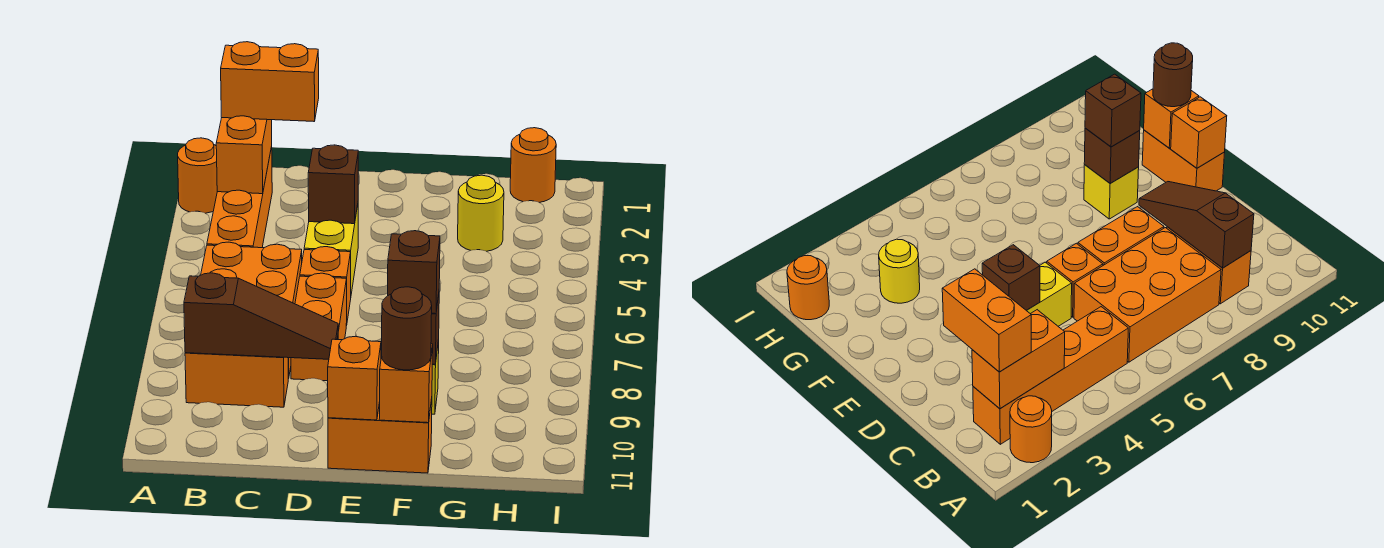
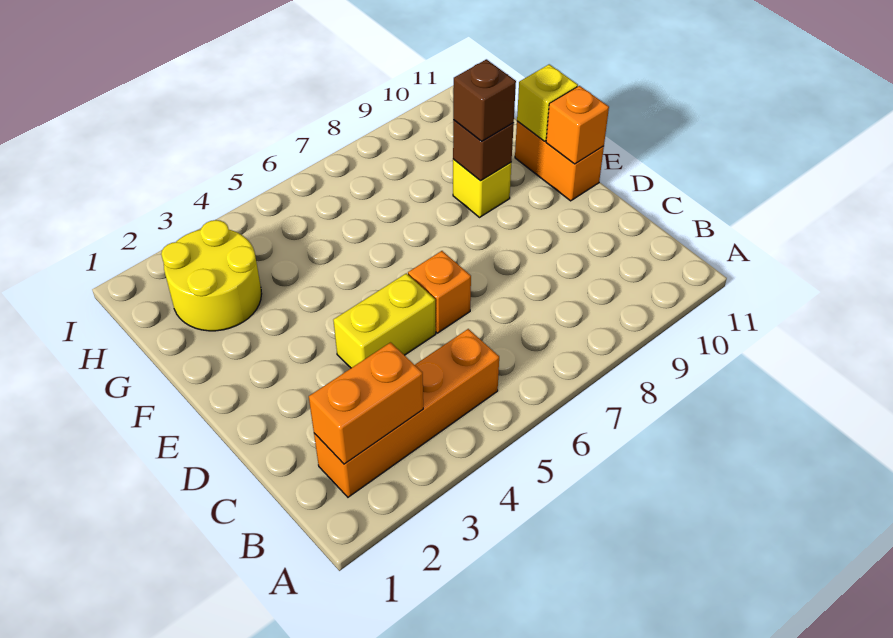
orange round brick A2 level 1 -> none
orange brick B2:C2 level 3 -> none
orange brick B6:C8 level 1 -> none
orange brick B9:C9 level 1 -> none
brown slope B9:D9 level 2 top B -> none
brown brick D4 level 2 -> none
orange brick D7:D8 level 1 -> none
orange brick F11 level 2 -> yellow brick F11 level 2
brown round brick F11 level 3 -> none
yellow round brick G3 level 1 -> yellow round brick G2:H3 level 1
orange round brick H1 level 1 -> none

